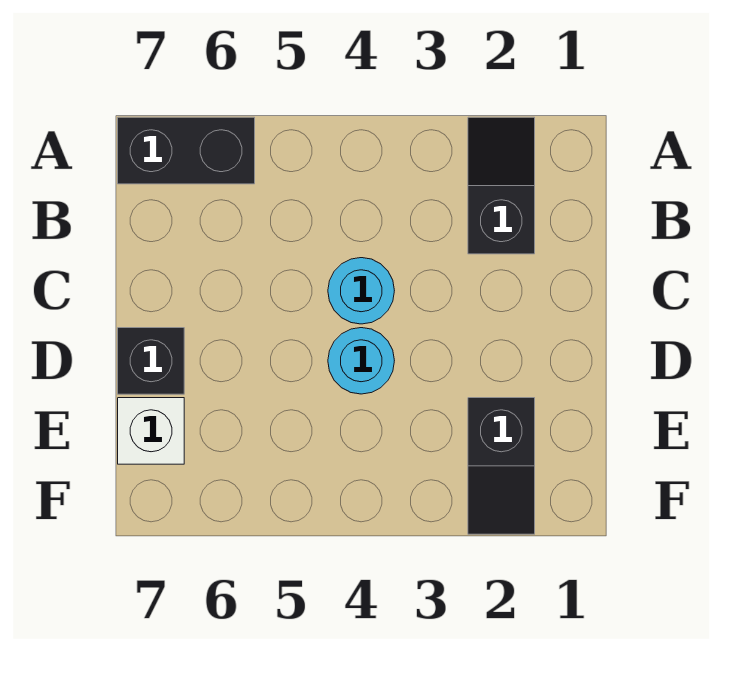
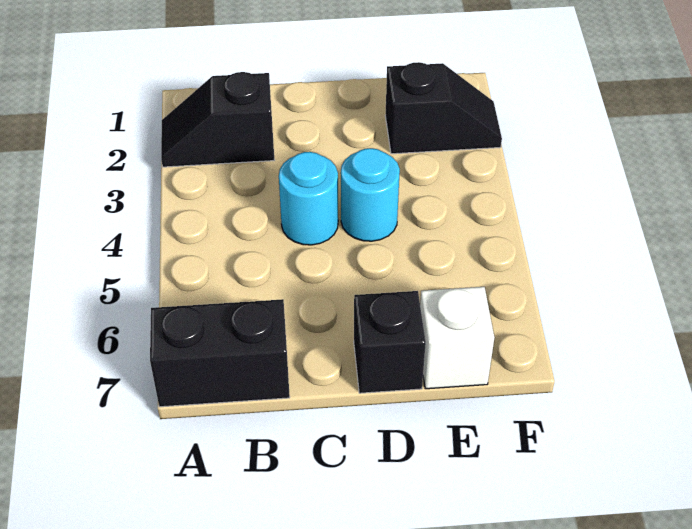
black brick A6:A7 level 1 -> black brick A7:B7 level 1

